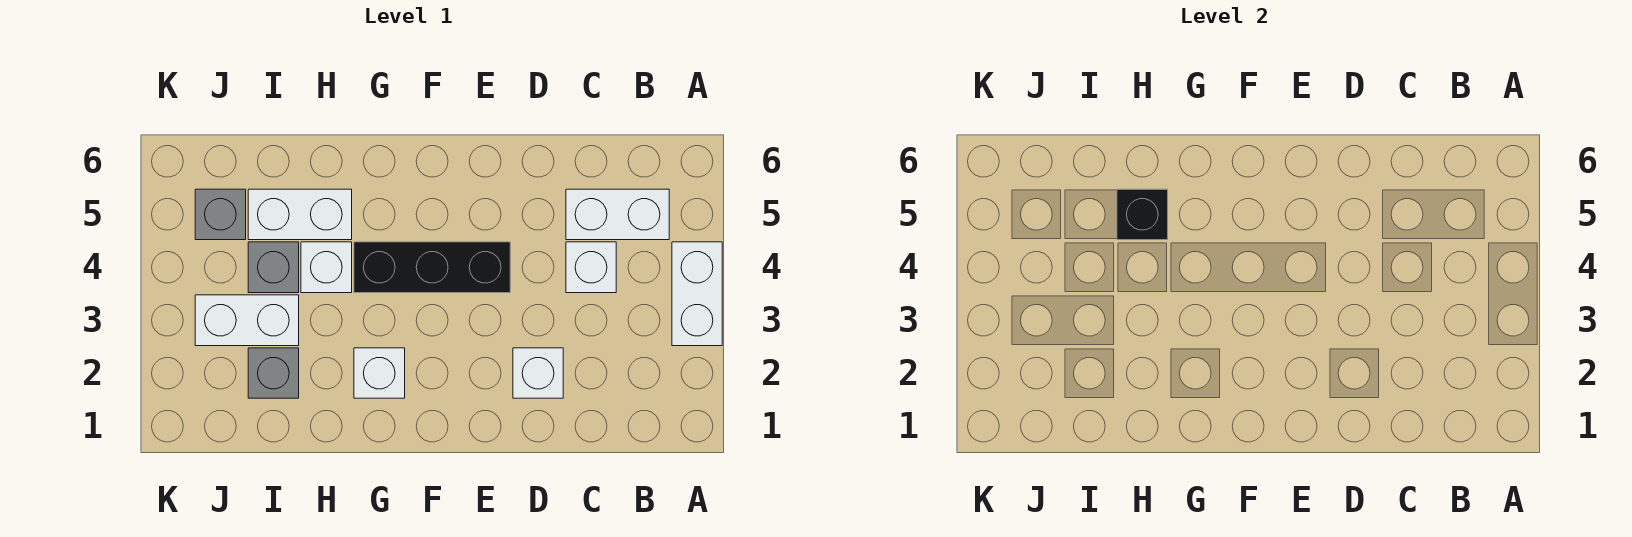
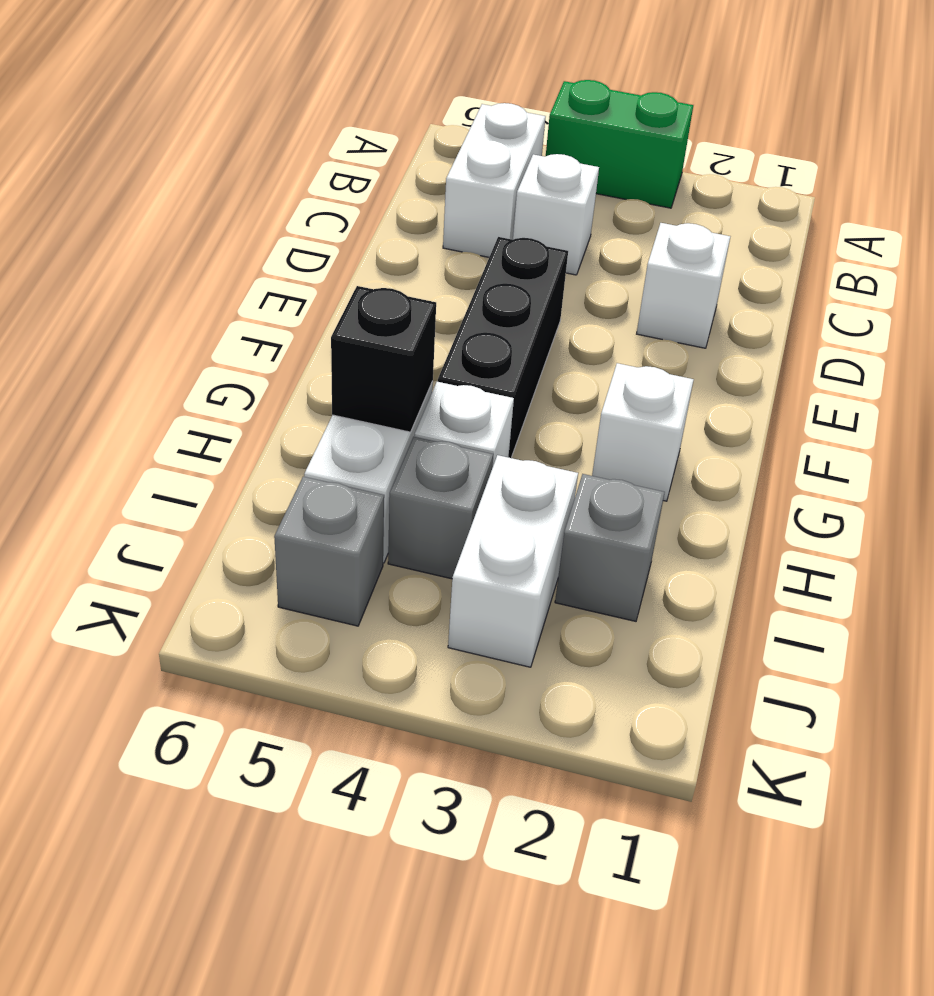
white brick A3:A4 level 1 -> green brick A3:A4 level 1

